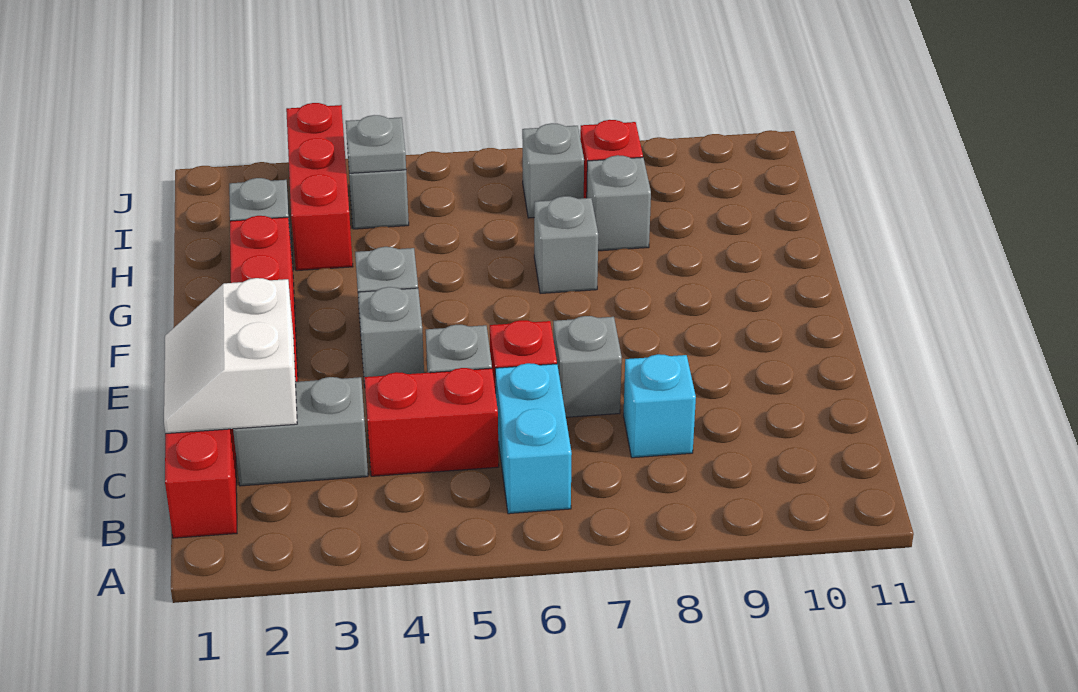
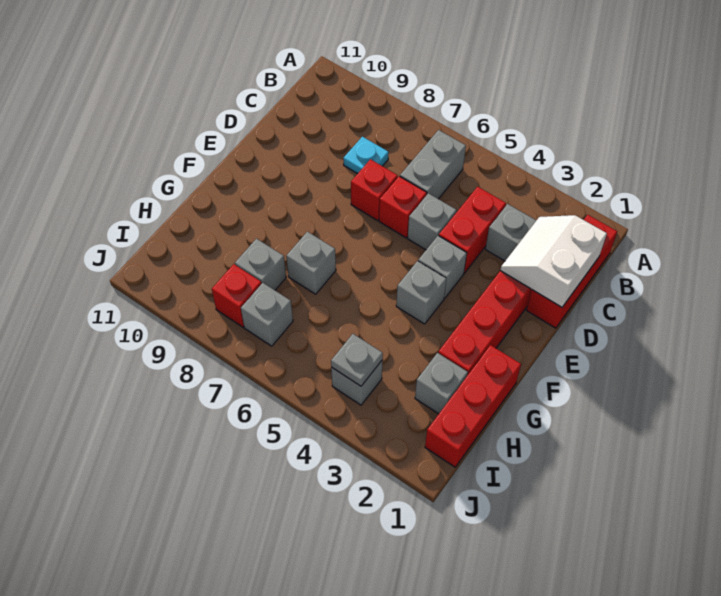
cyan brick B6:C6 level 1 -> grey brick B6:C6 level 1
white slope C1:D2 level 2 top 2 -> white slope C1:D2 level 2 top 1
red brick C4:C5 level 1 -> red brick C4:D4 level 1
cyan brick C8 level 1 -> cyan plate C8 level 1
grey brick D7 level 1 -> red brick D7 level 1
red brick H3:J3 level 1 -> red brick G1:I1 level 1

